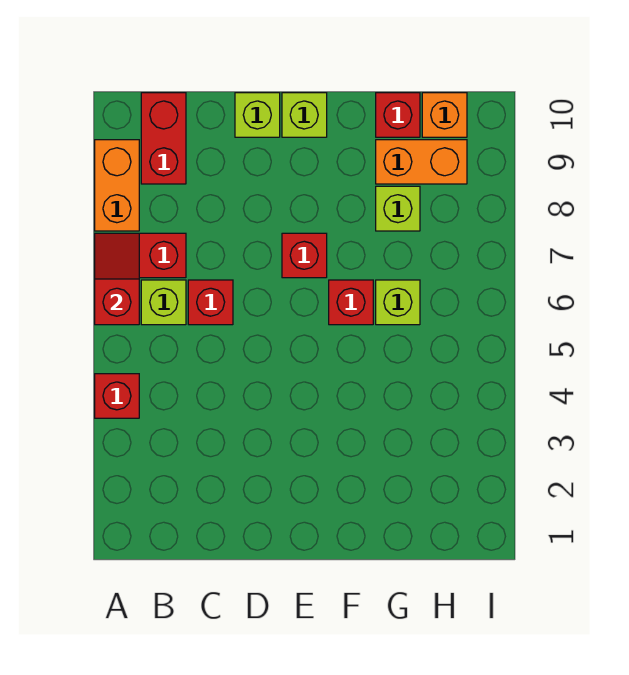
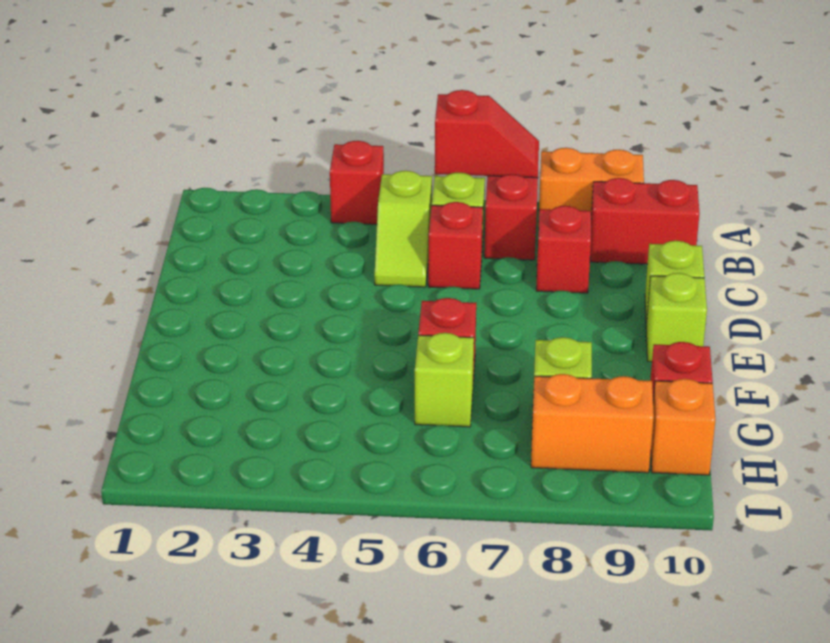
none -> lime slope B5:C5 level 1 top B
red brick E7 level 1 -> red brick C8 level 1
orange brick G9:H9 level 1 -> orange brick H8:H9 level 1

